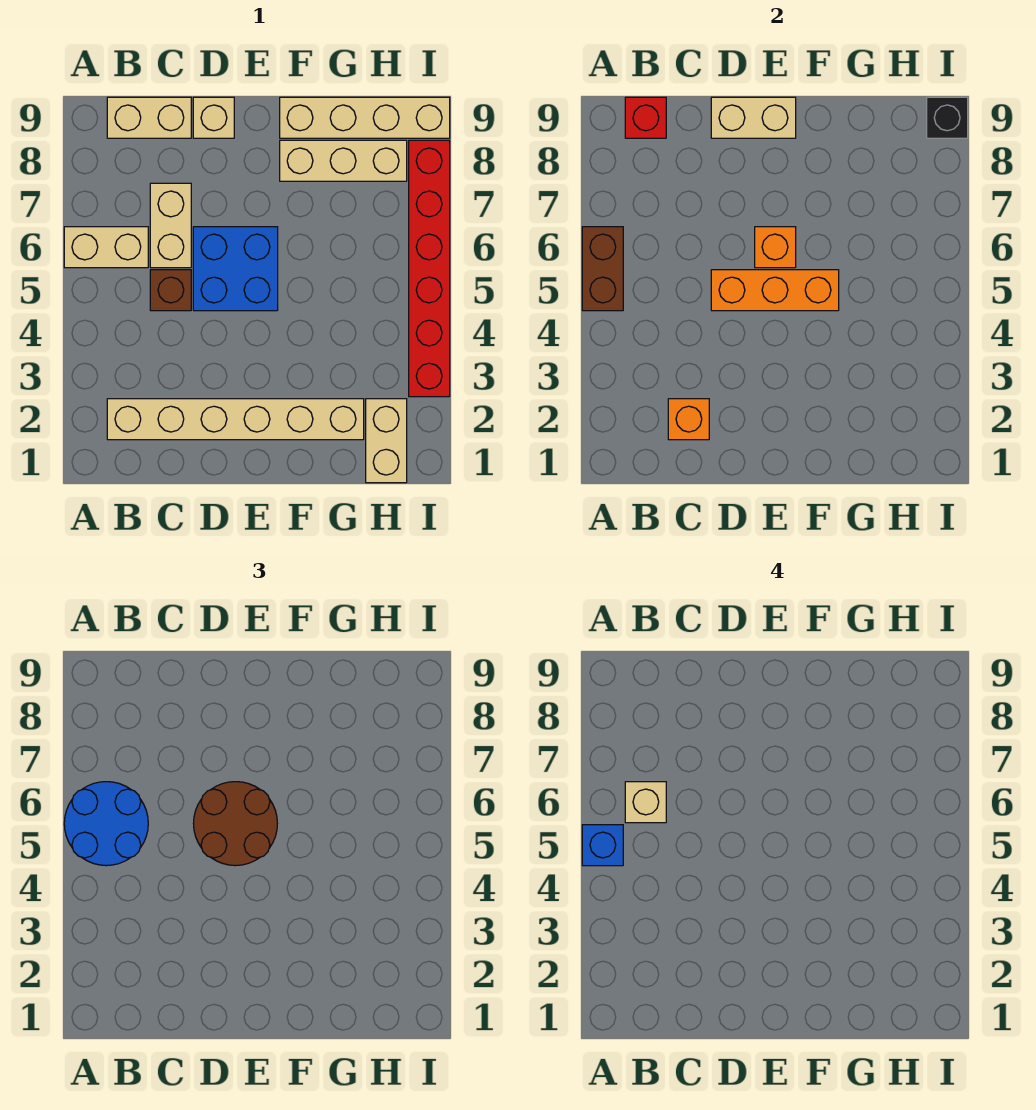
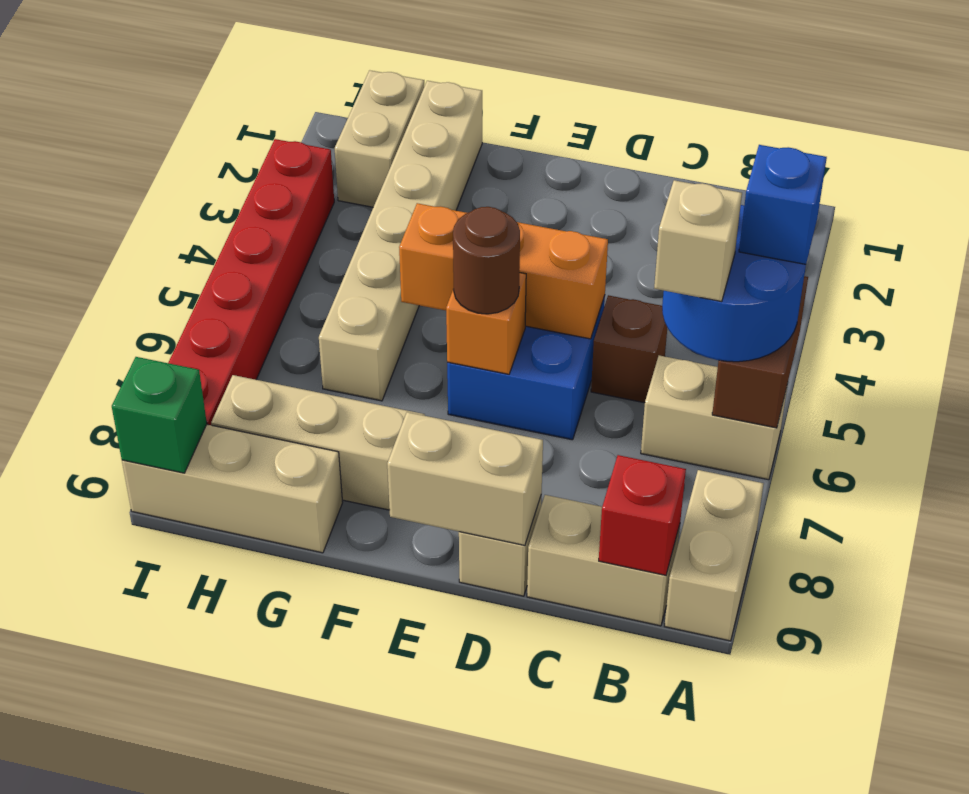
tan brick B2:G2 level 1 -> tan brick G1:G6 level 1
orange brick C2 level 2 -> none
tan brick C6:C7 level 1 -> tan brick A8:A9 level 1
brown round brick D5:E6 level 3 -> brown round brick E6 level 3
tan brick F9:I9 level 1 -> tan brick G9:I9 level 1
black brick I9 level 2 -> green brick I9 level 2

